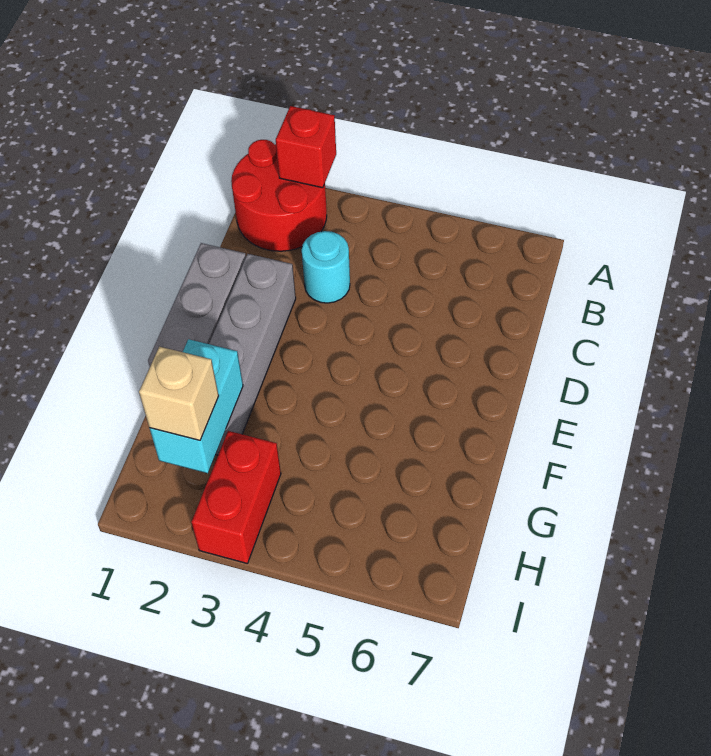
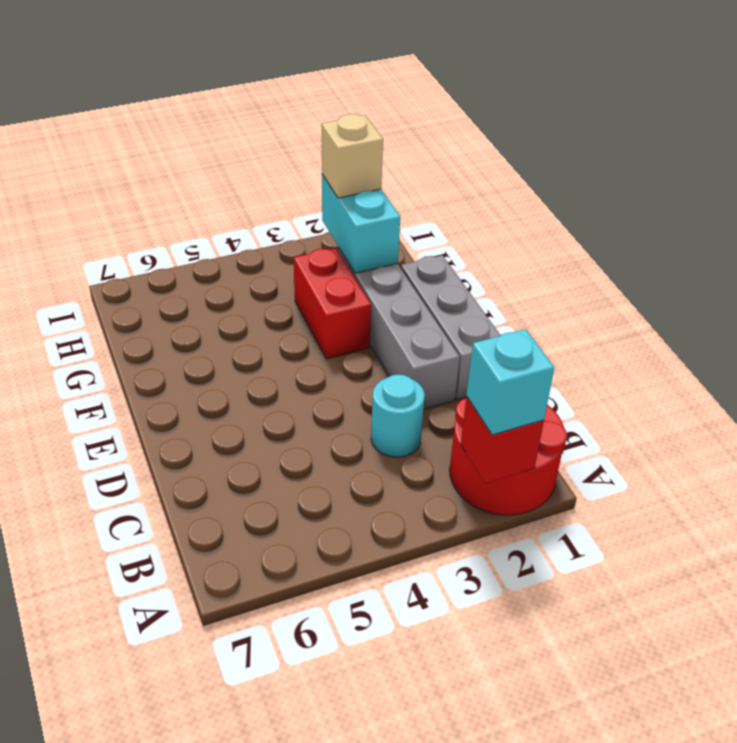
none -> cyan brick A2 level 3
red brick H3:I3 level 1 -> red brick F3:G3 level 1

